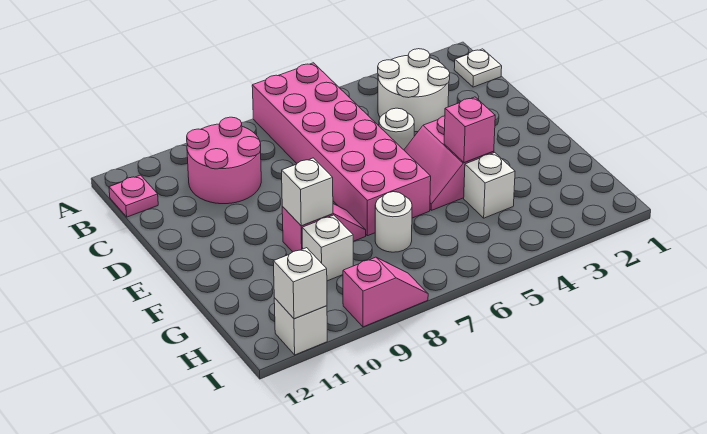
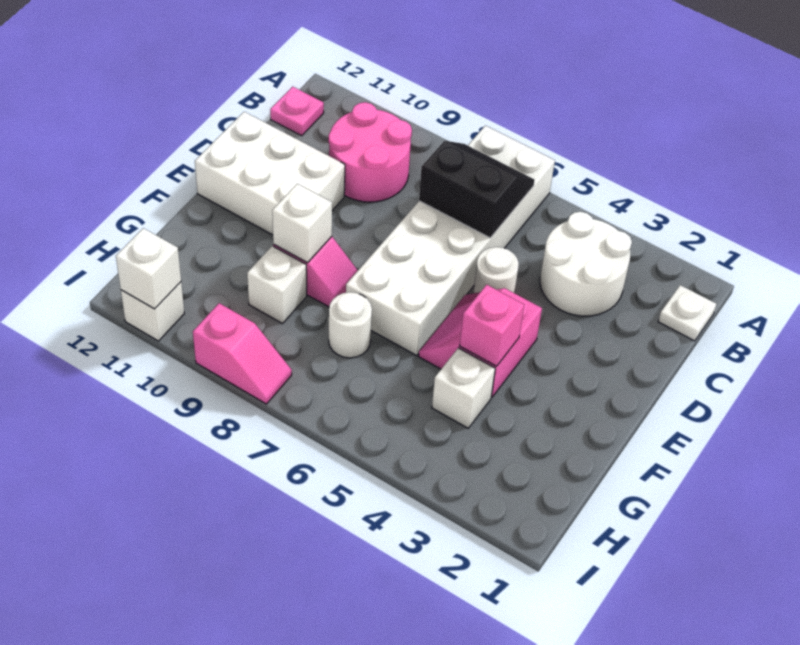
pink brick A6:F7 level 1 -> white brick A6:F7 level 1
none -> black slope B6:C7 level 2 top C
none -> white brick D10:E12 level 1

